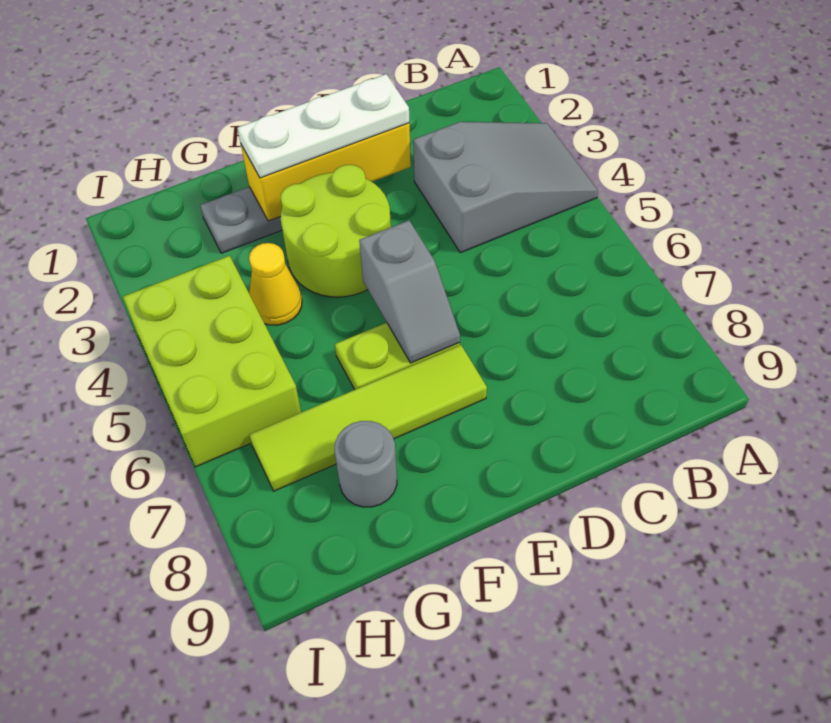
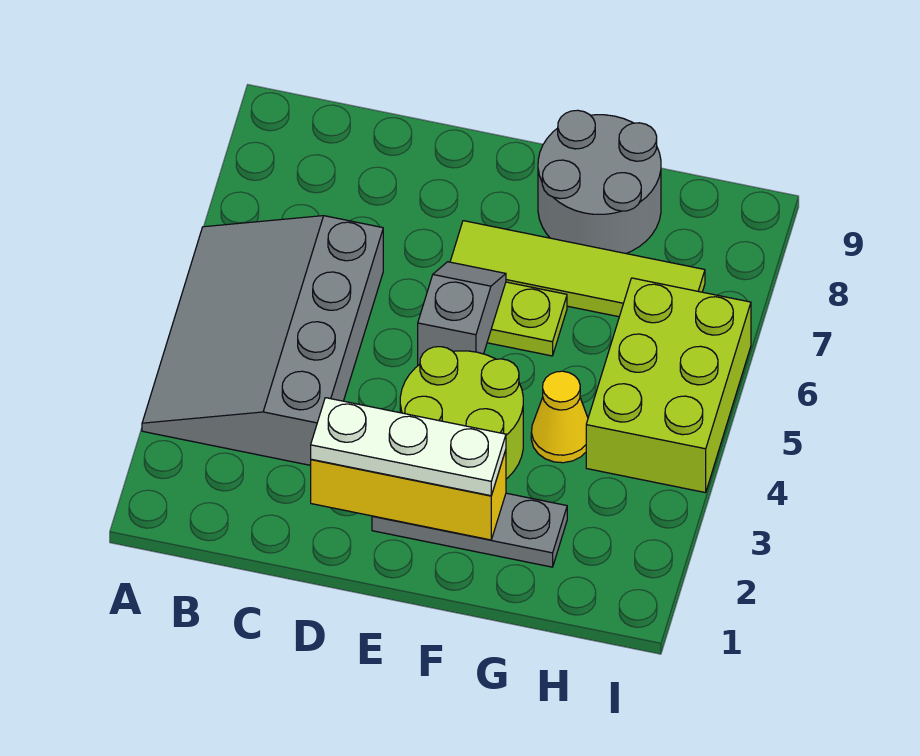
grey slope A3:C4 level 1 top C -> grey slope A3:C6 level 1 top C
grey round brick G8 level 1 -> grey round brick F8:G9 level 1

